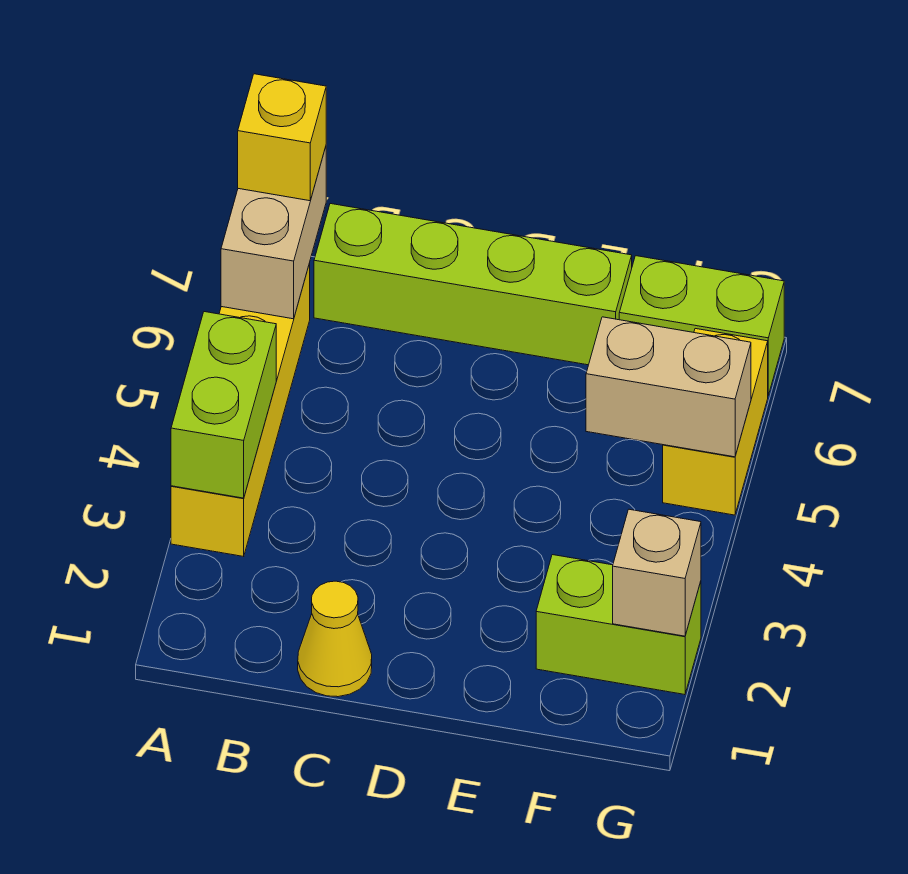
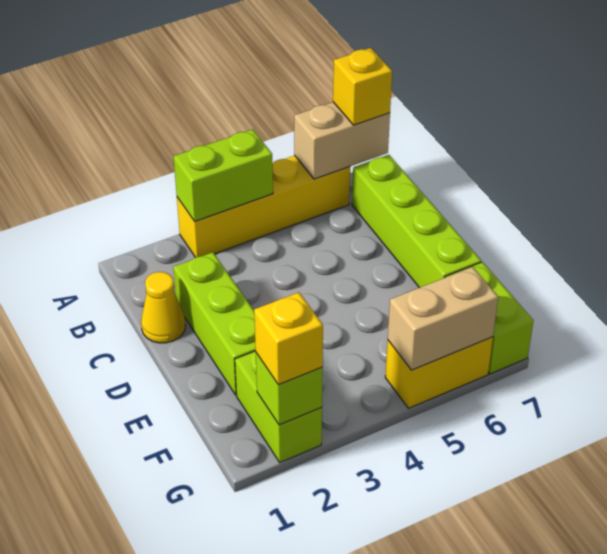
none -> lime brick C2:E2 level 1
tan brick F5:G5 level 2 -> tan brick G5:G6 level 2
tan brick G2 level 2 -> lime brick G2 level 2
none -> yellow brick G2 level 3

